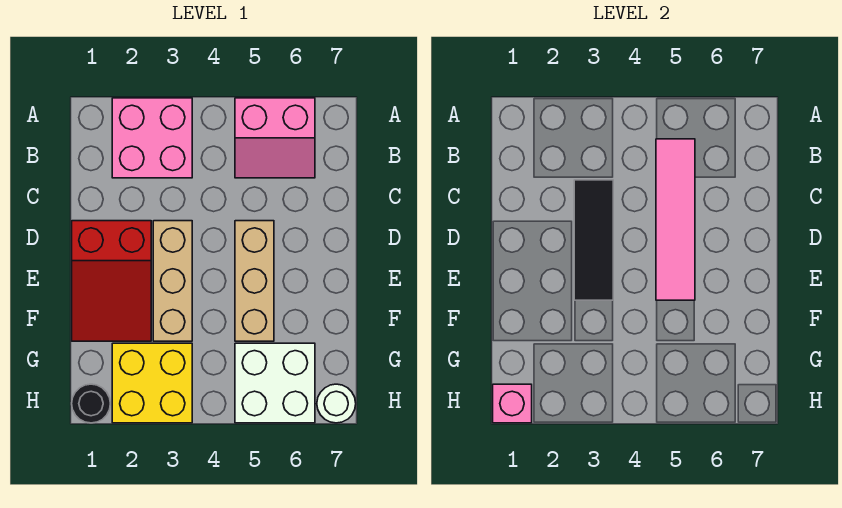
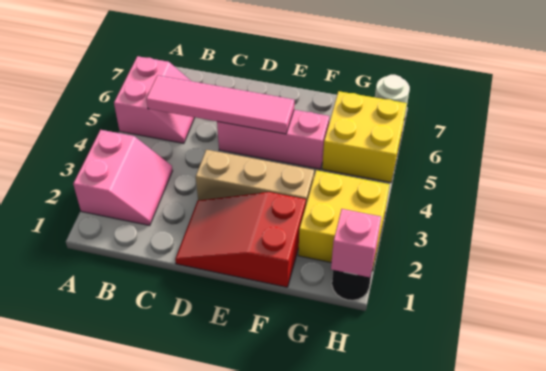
pink brick A2:B3 level 1 -> pink slope A2:B3 level 1 top A
black tile C3:E3 level 2 -> none
red slope D1:F2 level 1 top D -> red slope D1:F2 level 1 top F
tan brick D5:F5 level 1 -> pink brick D5:F5 level 1
white brick G5:H6 level 1 -> yellow brick G5:H6 level 1

